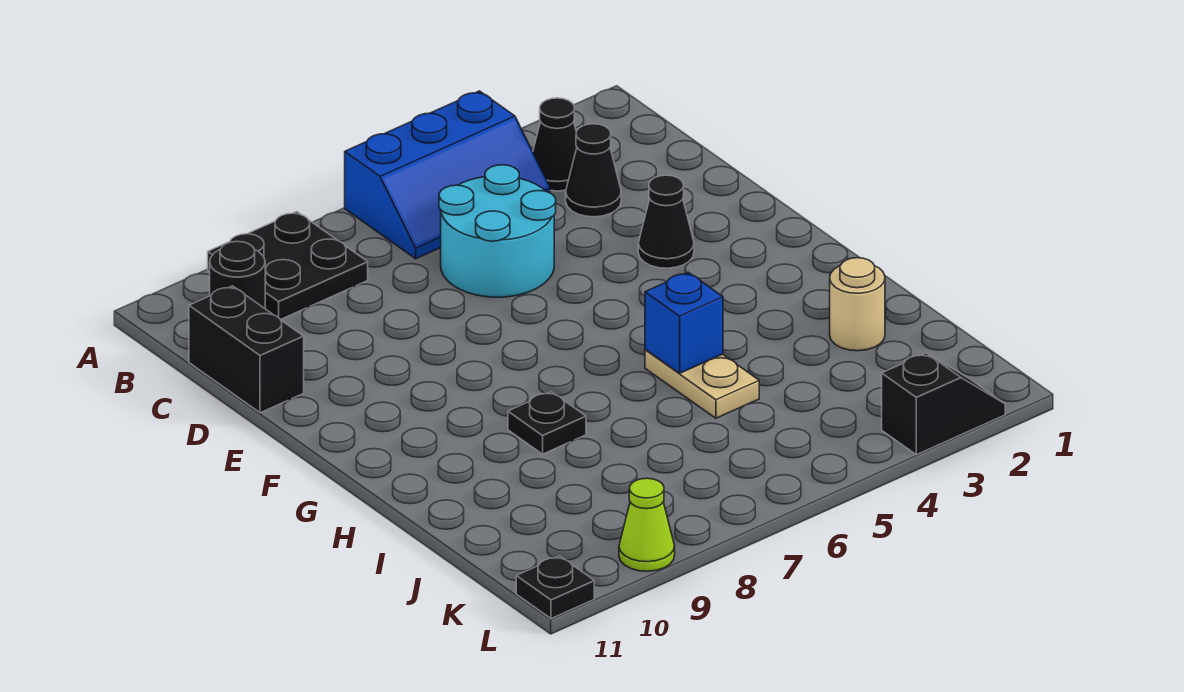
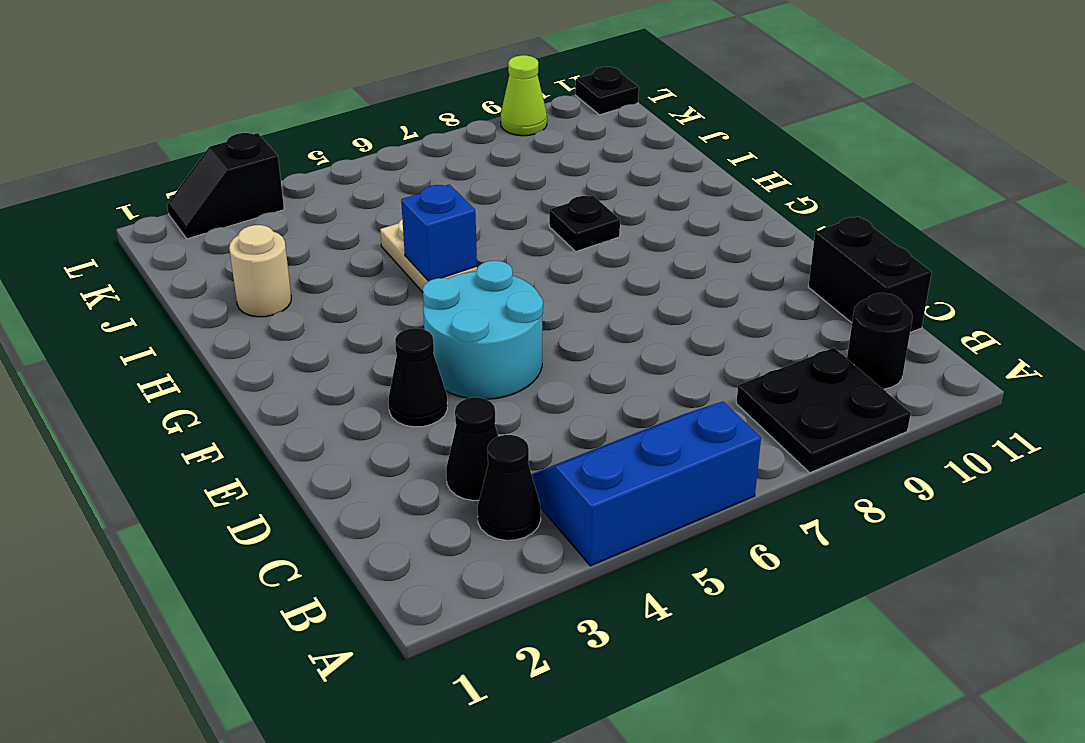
cyan round brick C5:D6 level 1 -> cyan round brick E4:F5 level 1

